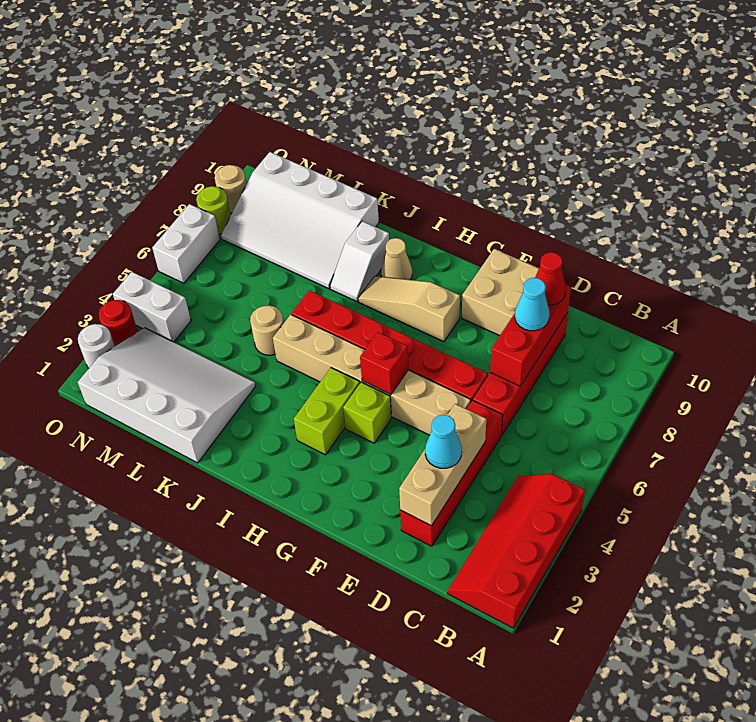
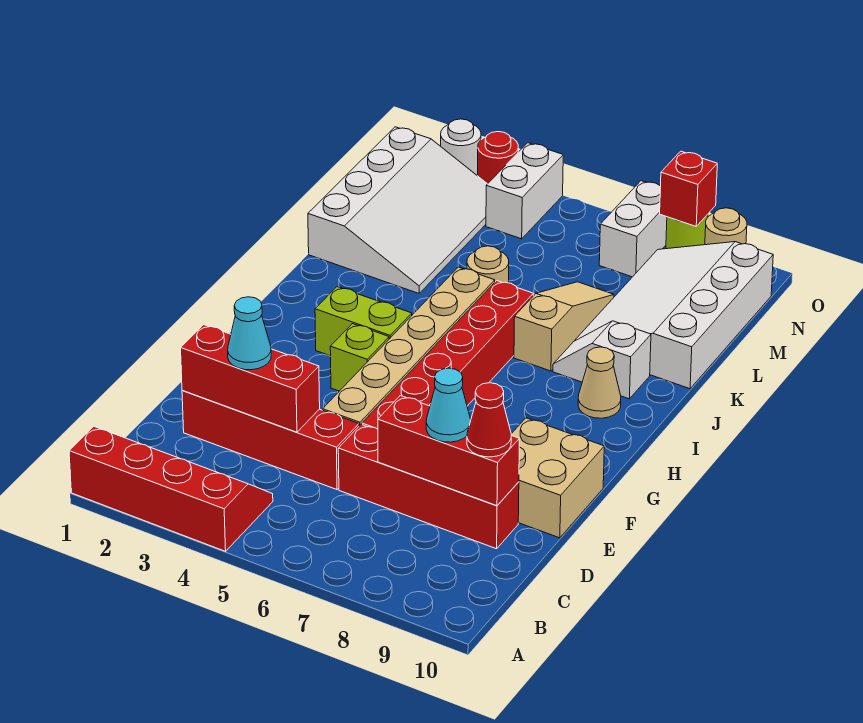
tan brick D2:D4 level 2 -> red brick D2:D4 level 2
red brick G5 level 2 -> red brick O8 level 2
tan slope G8:I8 level 1 top G -> tan slope J7:L7 level 1 top J
white brick O6:O7 level 1 -> white brick N7:O7 level 1

